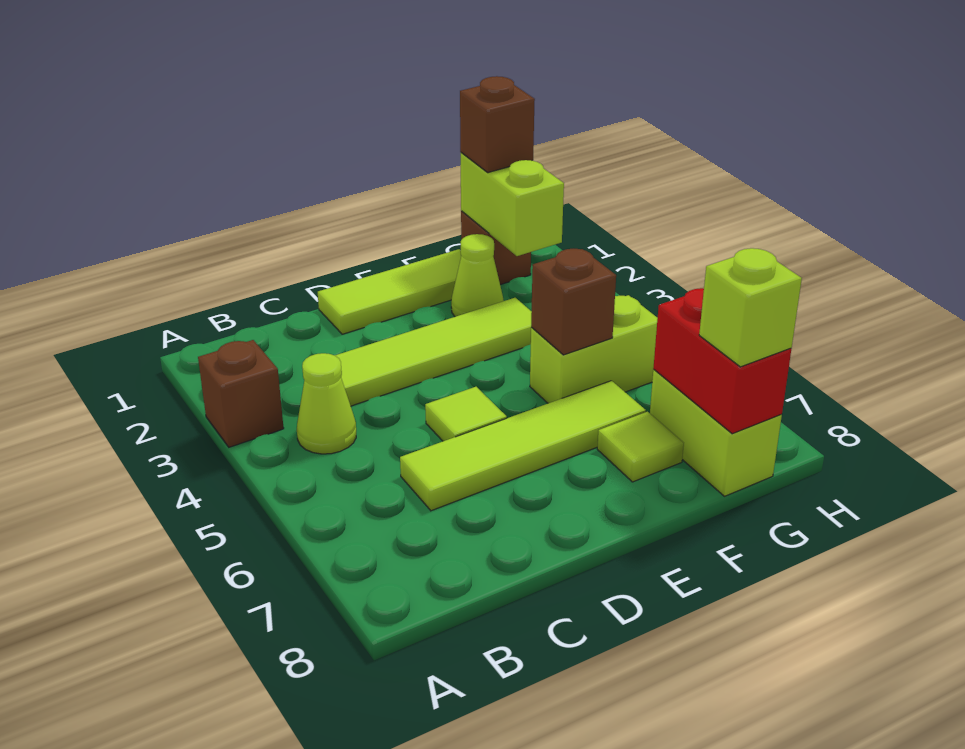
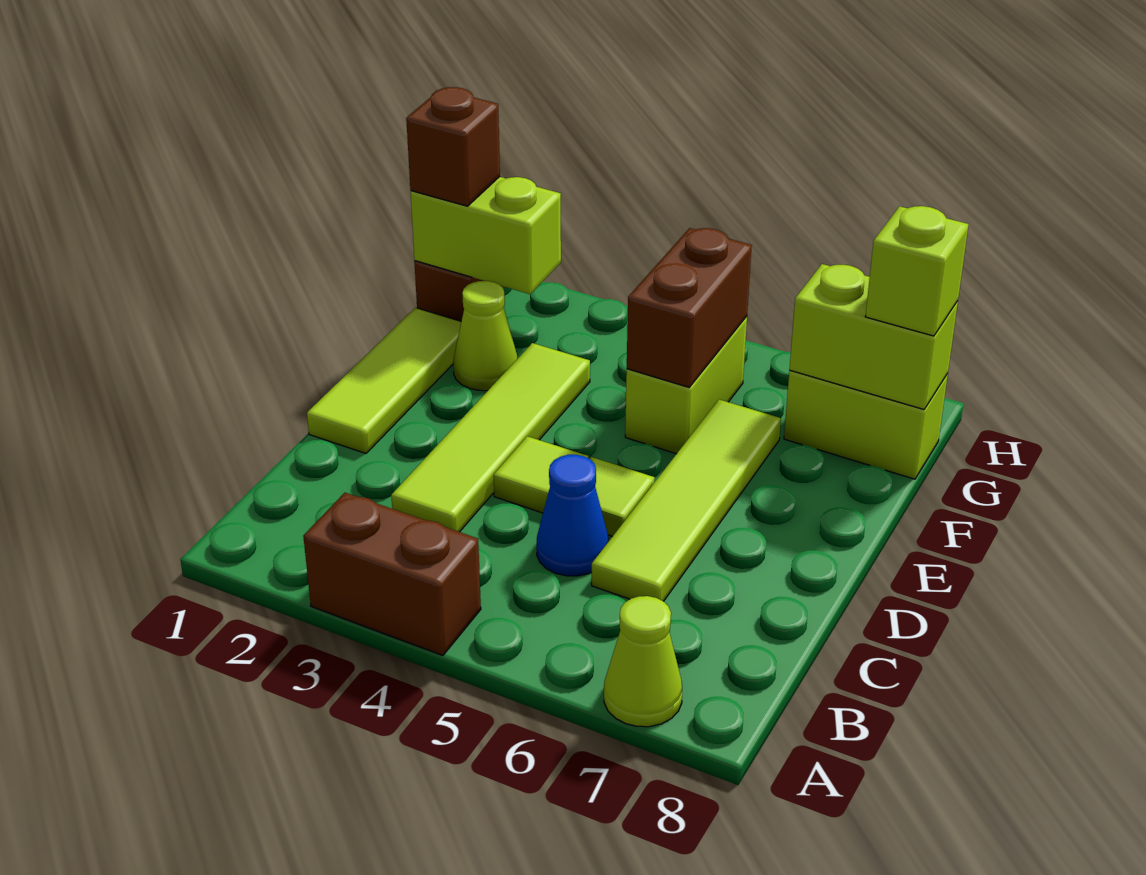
brown brick A3 level 1 -> brown brick A3:A4 level 1
lime cone B4 level 1 -> lime cone A7 level 1
none -> blue cone C5 level 1
brown brick F5 level 2 -> brown brick F5:G5 level 2
lime tile F7 level 1 -> lime tile D4 level 1
red brick G7:G8 level 2 -> lime brick G7:G8 level 2

